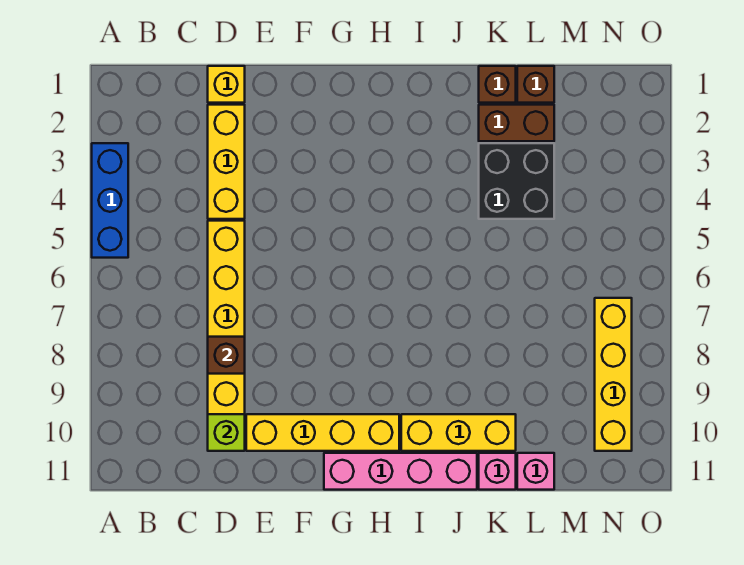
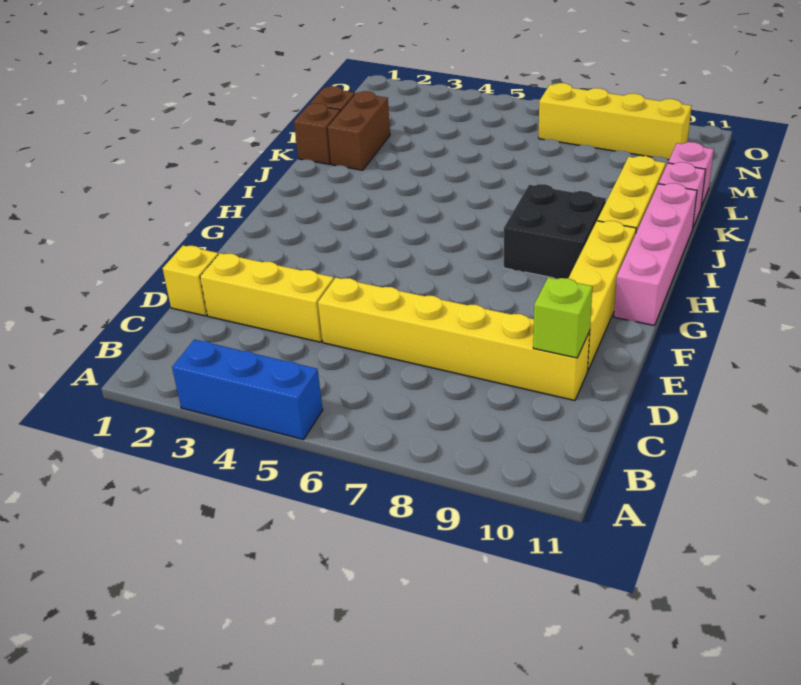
brown brick D8 level 2 -> none
black brick K3:L4 level 1 -> black brick H8:I9 level 1

